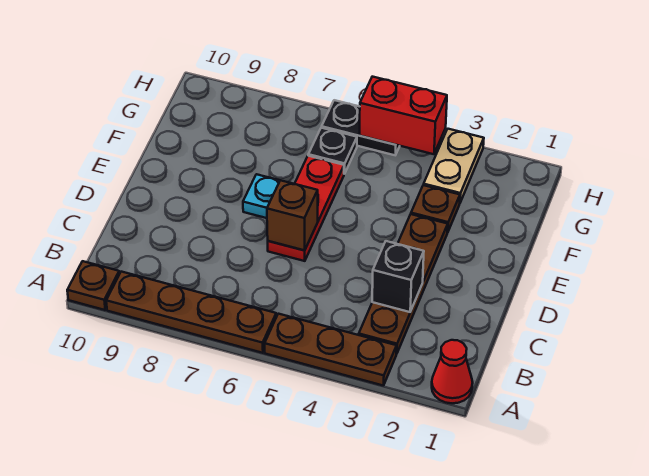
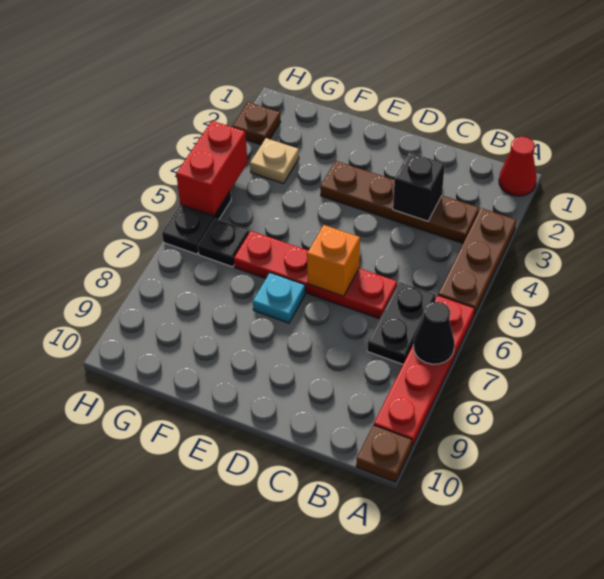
brown plate A6:A9 level 1 -> red plate A6:A9 level 1
none -> black cone A7 level 2
none -> black plate B6:B7 level 1
red plate D6:F6 level 1 -> red plate C6:F6 level 1
brown brick D6 level 2 -> orange brick D6 level 2
brown plate F3 level 1 -> brown plate H2 level 1
tan plate G3:H3 level 1 -> tan plate G3 level 1

